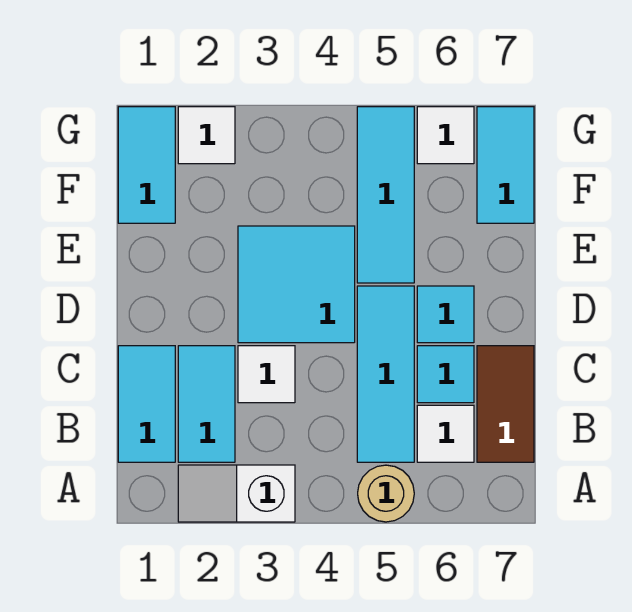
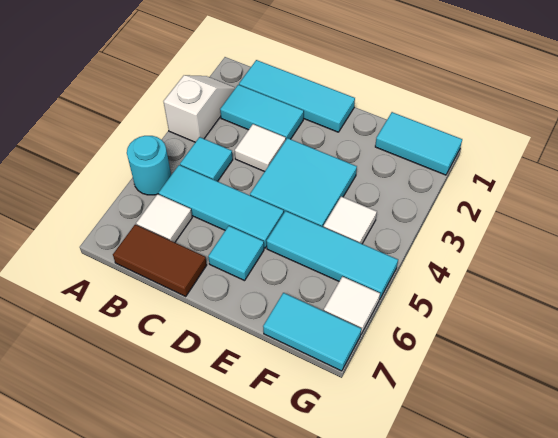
tan round brick A5 level 1 -> cyan round brick A5 level 1
cyan tile B1:C1 level 1 -> cyan tile B1:D1 level 1
cyan tile C6 level 1 -> cyan tile B4 level 1
white tile G2 level 1 -> white tile F4 level 1

